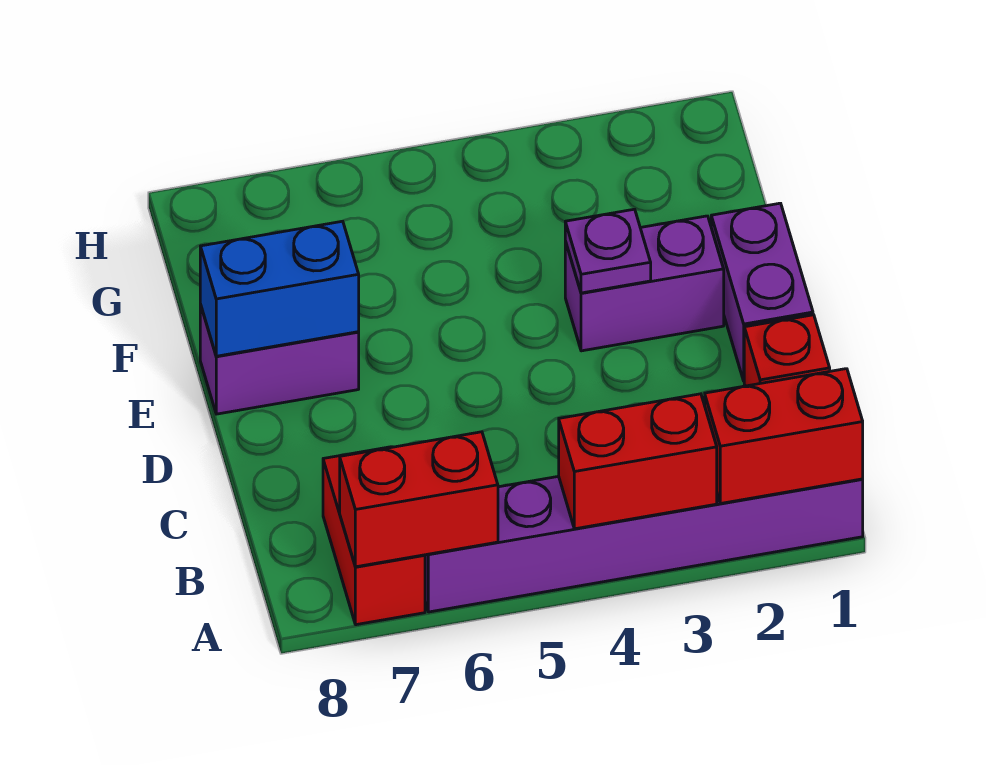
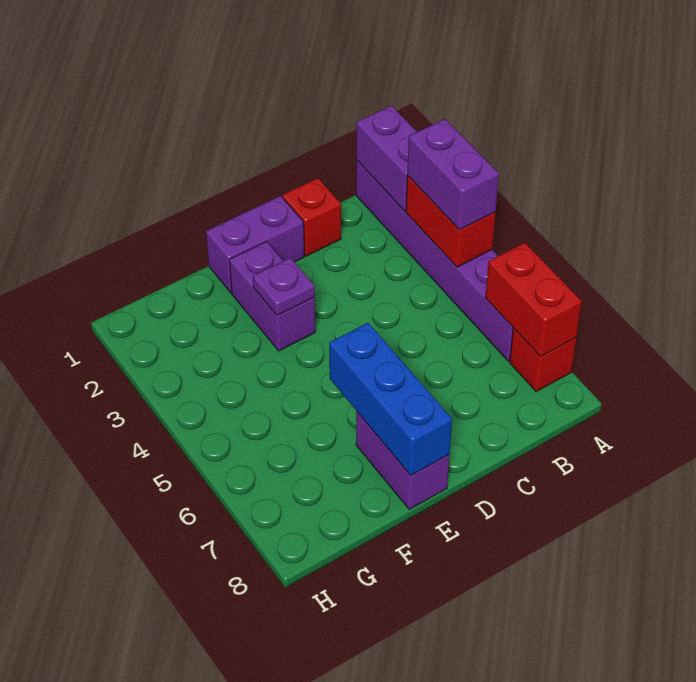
red brick A1:A2 level 2 -> purple brick A1:A2 level 2
none -> purple brick A3:A4 level 3
red brick A7:B7 level 1 -> red brick A7 level 1
blue brick E7:E8 level 2 -> blue brick E6:E8 level 2

